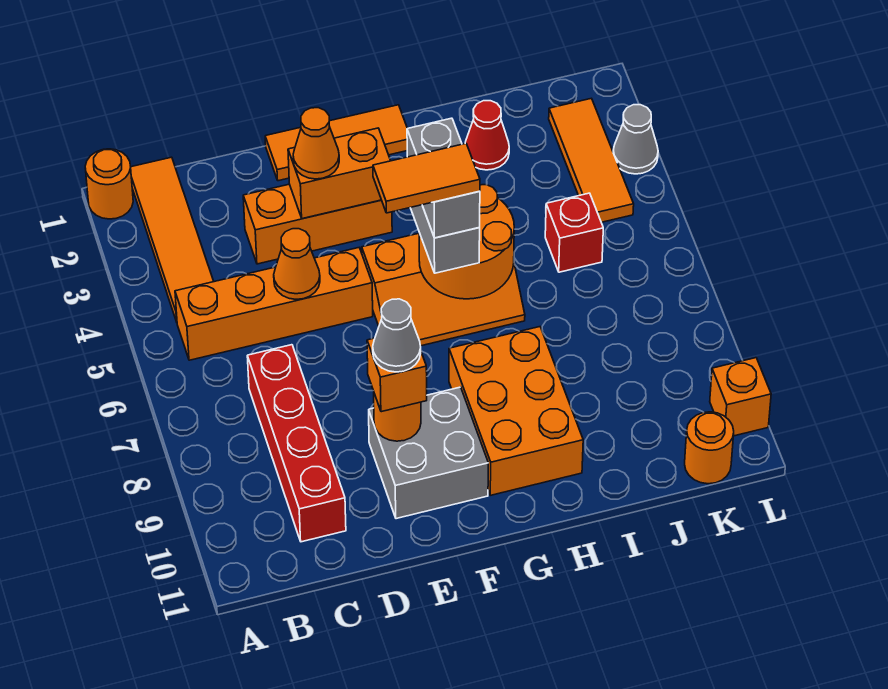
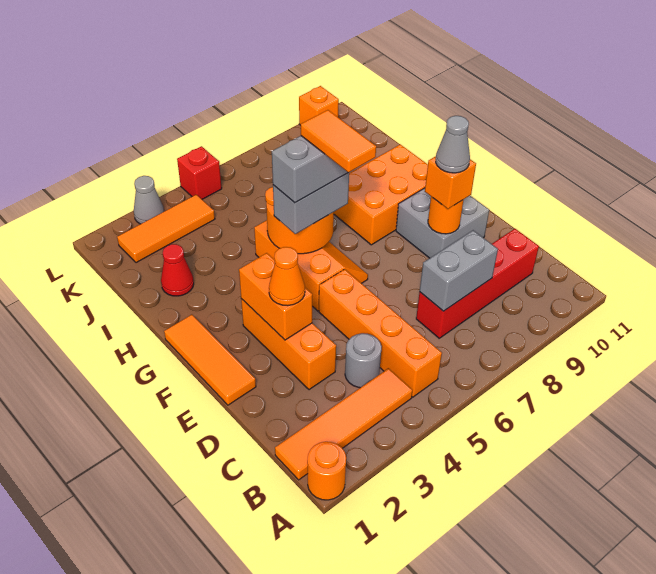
none -> grey round brick C4 level 1
none -> grey brick C7:C8 level 2
orange cone D5 level 2 -> none
red brick J5 level 1 -> red brick L5 level 1
orange round brick K11 level 1 -> none

